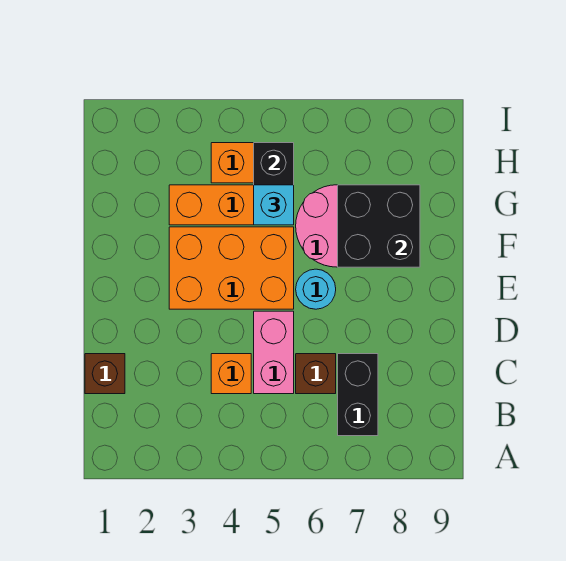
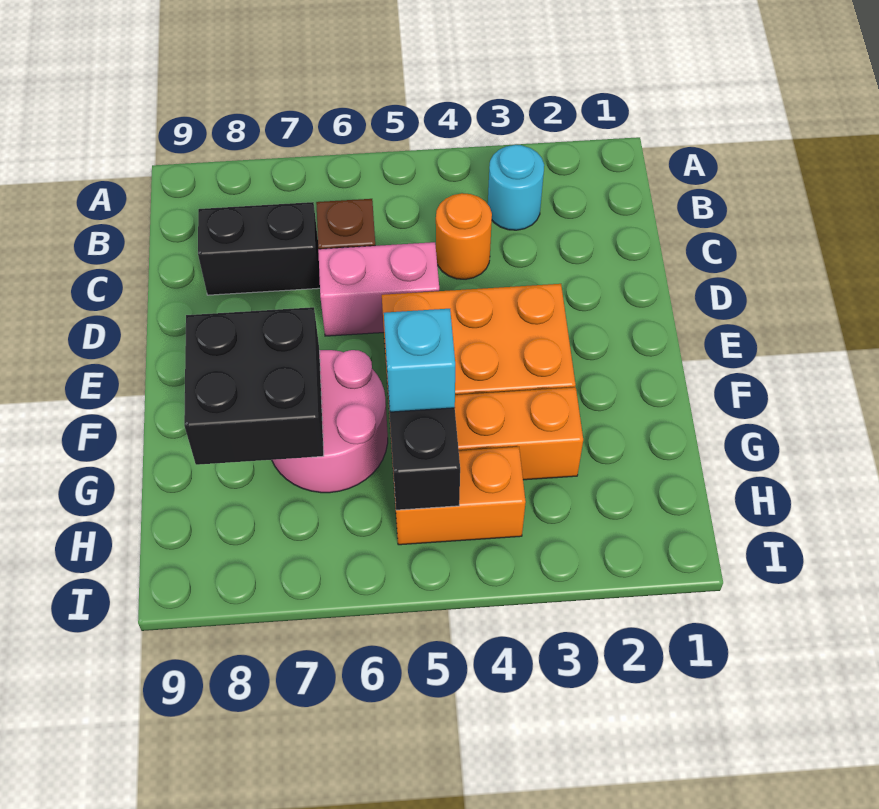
black brick B7:C7 level 1 -> black brick C7:C8 level 1
brown brick C1 level 1 -> none
orange brick C4 level 1 -> orange round brick C4 level 1
pink brick C5:D5 level 1 -> pink brick D5:D6 level 1
cyan round brick E6 level 1 -> cyan round brick B3 level 1

